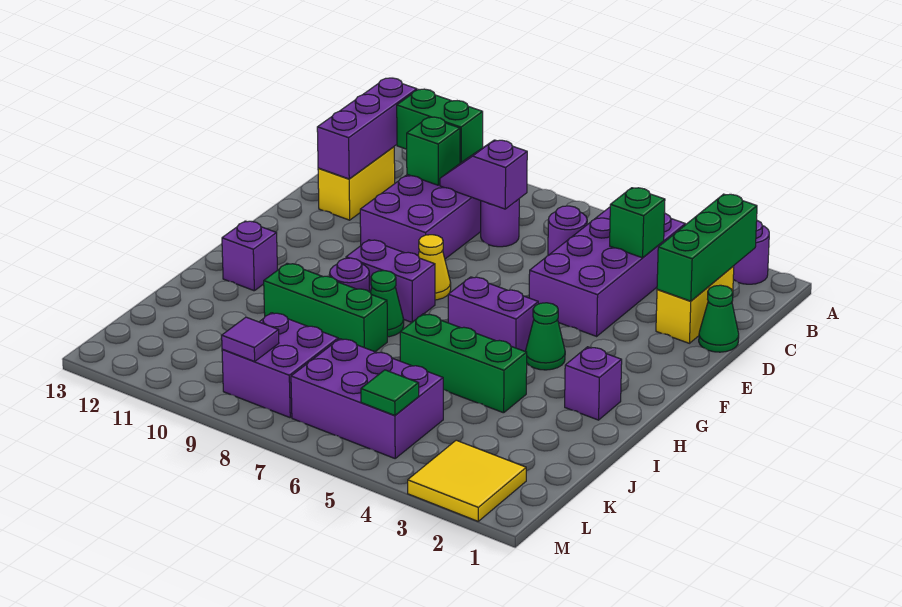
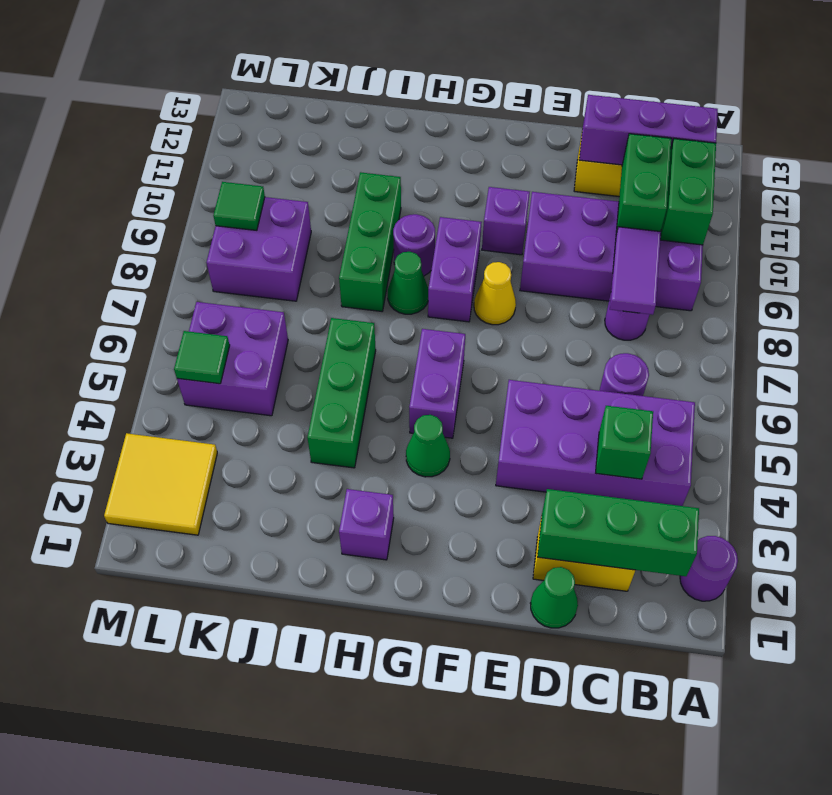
purple slope C8:C9 level 2 top 8 -> purple tile C8:C9 level 2
green brick C10 level 2 -> green brick C10:C11 level 2
purple brick H12 level 1 -> purple brick F10 level 1
purple brick K5:L7 level 1 -> purple brick K5:L6 level 1
purple tile L9 level 2 -> green tile L9 level 2

